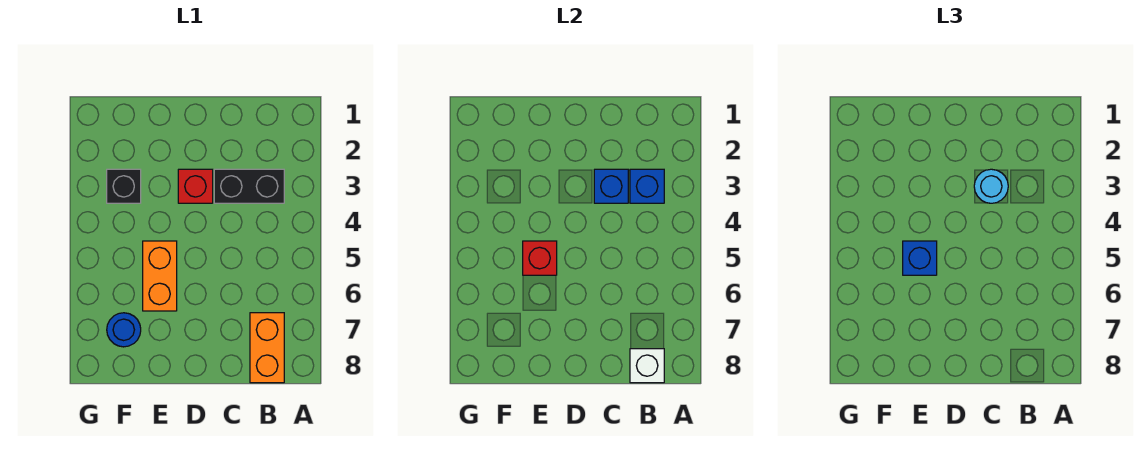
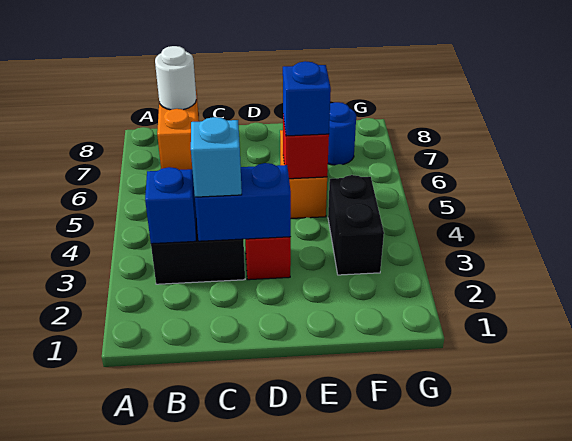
white brick B8 level 2 -> white round brick B8 level 2
blue brick C3 level 2 -> blue brick C3:D3 level 2
cyan round brick C3 level 3 -> cyan brick C3 level 3
black brick F3 level 1 -> black brick F3:F4 level 1

